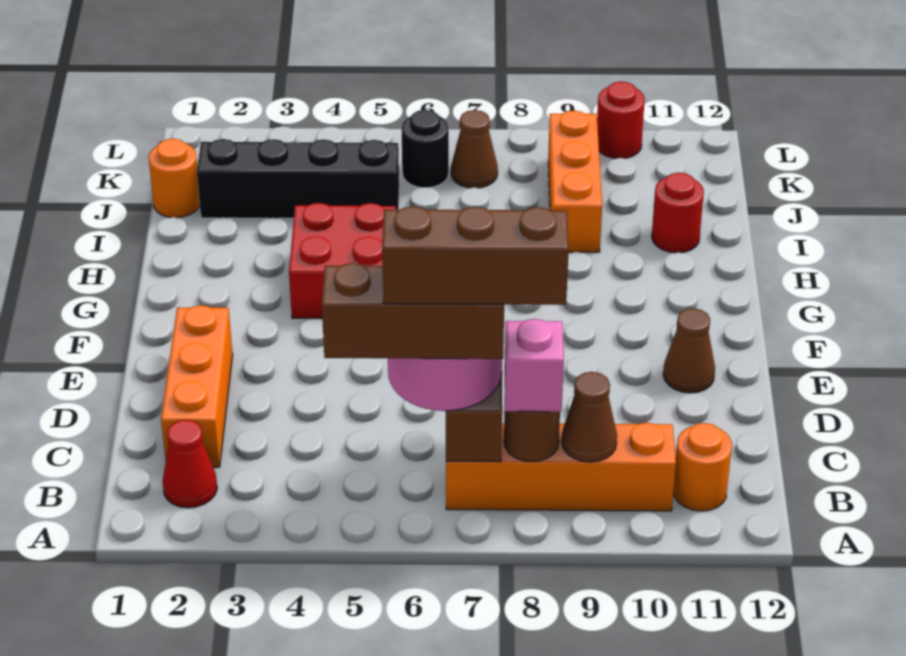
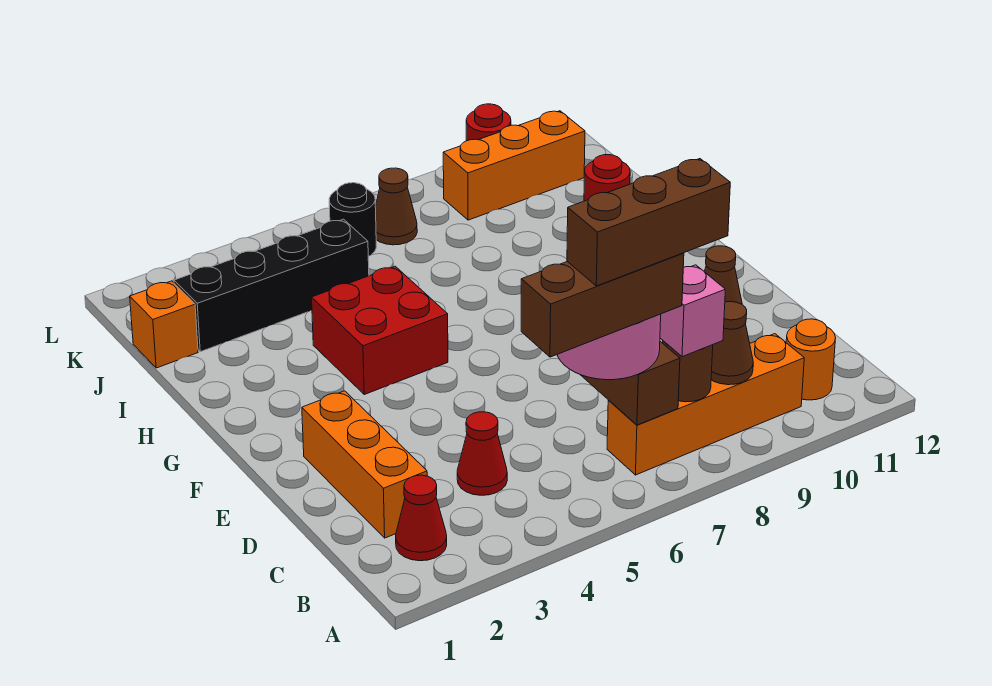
none -> red cone C4 level 1
orange brick I9:K9 level 1 -> orange brick K9:K11 level 1
orange round brick J1 level 1 -> orange brick J1 level 1

